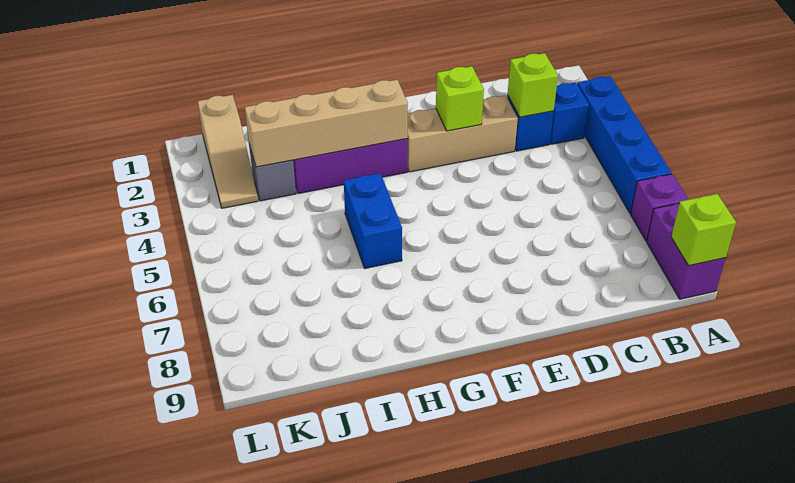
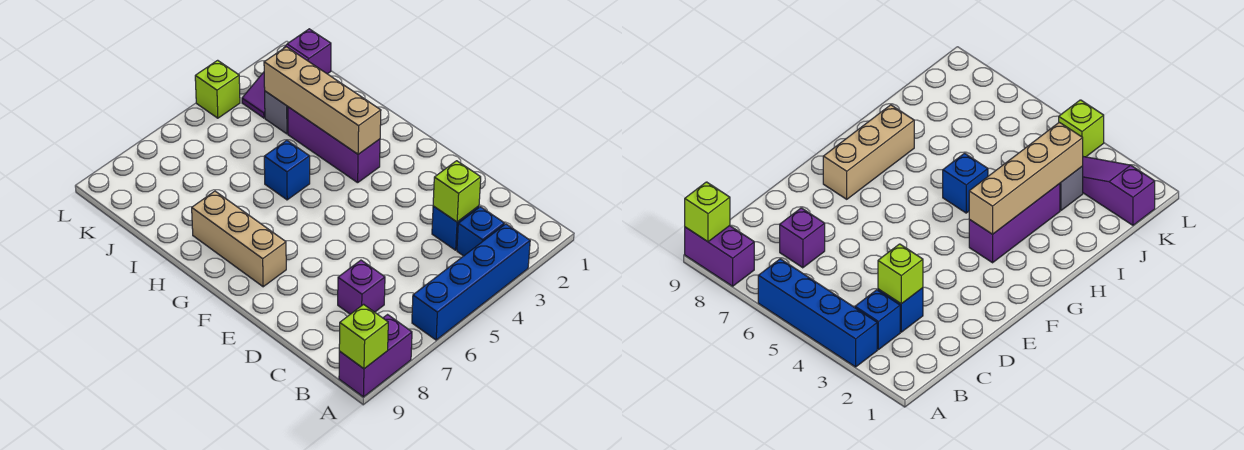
purple brick A7 level 1 -> purple brick C7 level 1
tan brick D3:F3 level 1 -> tan brick F8:H8 level 1
lime brick E3 level 2 -> lime brick L4 level 1
blue brick H5:H6 level 1 -> blue brick H5 level 1
tan slope K1:K3 level 1 top 1 -> purple slope K1:K3 level 1 top 1

